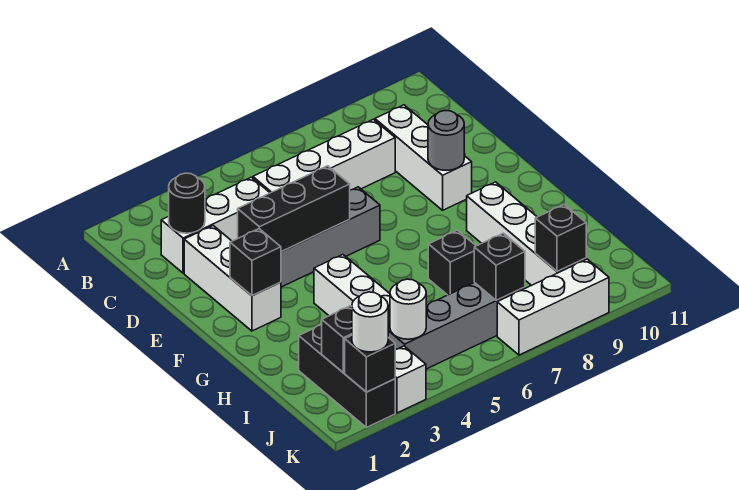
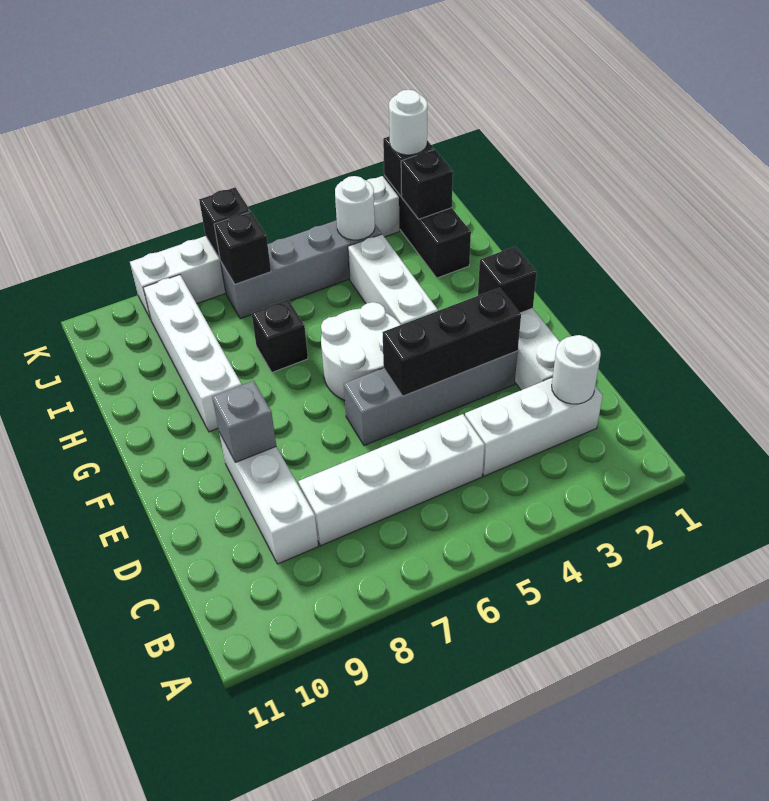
black round brick C2 level 2 -> white round brick C2 level 2
grey round brick E9 level 2 -> grey brick E9 level 2
none -> white round brick F5:G6 level 1
black brick J9 level 2 -> black brick K7 level 2

